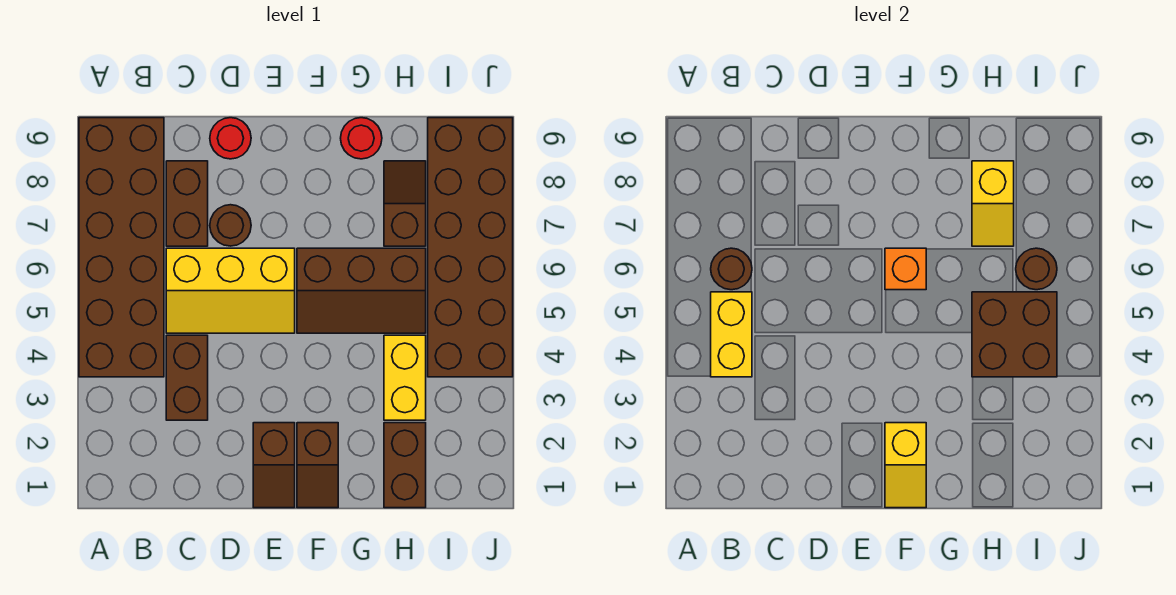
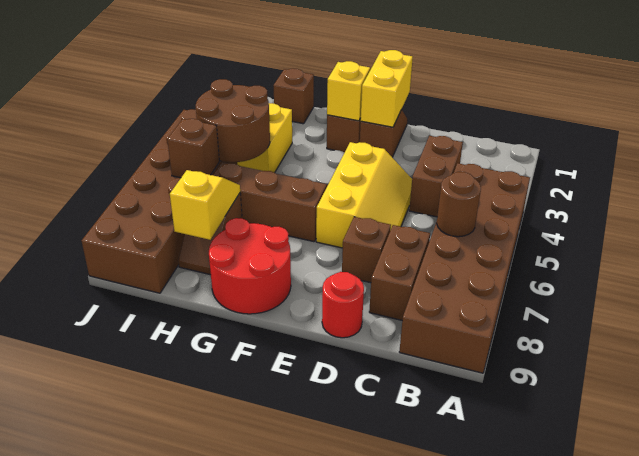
yellow brick B4:B5 level 2 -> yellow brick E1:E2 level 2
yellow slope C5:E6 level 1 top 6 -> yellow slope D4:E6 level 1 top E
brown round brick D7 level 1 -> brown brick D7 level 1
orange brick F6 level 2 -> none
red round brick G9 level 1 -> red round brick F8:G9 level 1
brown brick H1:H2 level 1 -> brown brick H1 level 1
brown brick H4:I5 level 2 -> brown round brick H4:I5 level 2
brown round brick I6 level 2 -> brown brick I6 level 2

